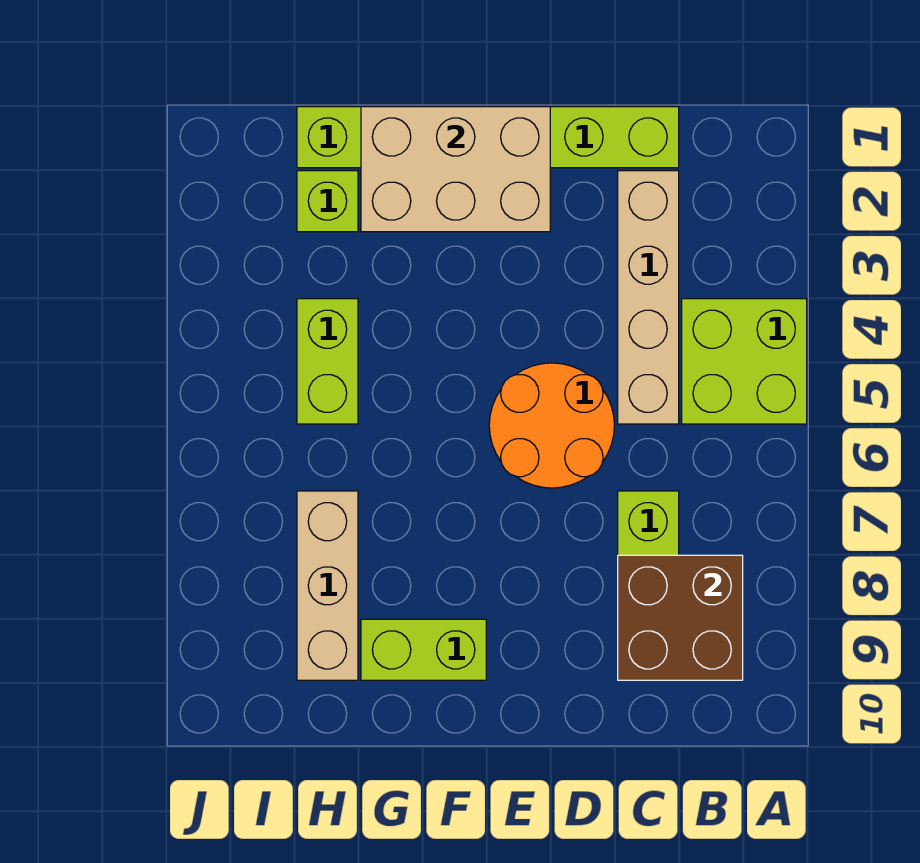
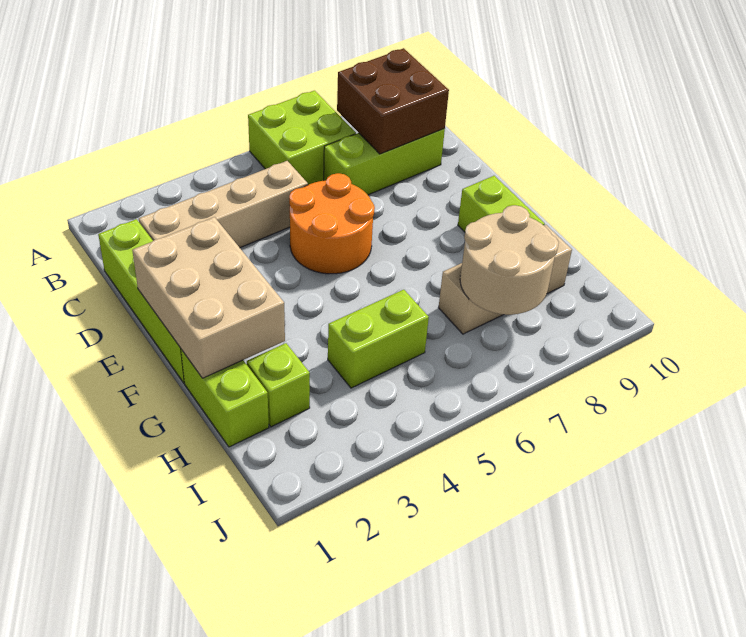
lime brick A4:B5 level 1 -> lime brick A6:B7 level 1
none -> tan round brick H7:I8 level 2

